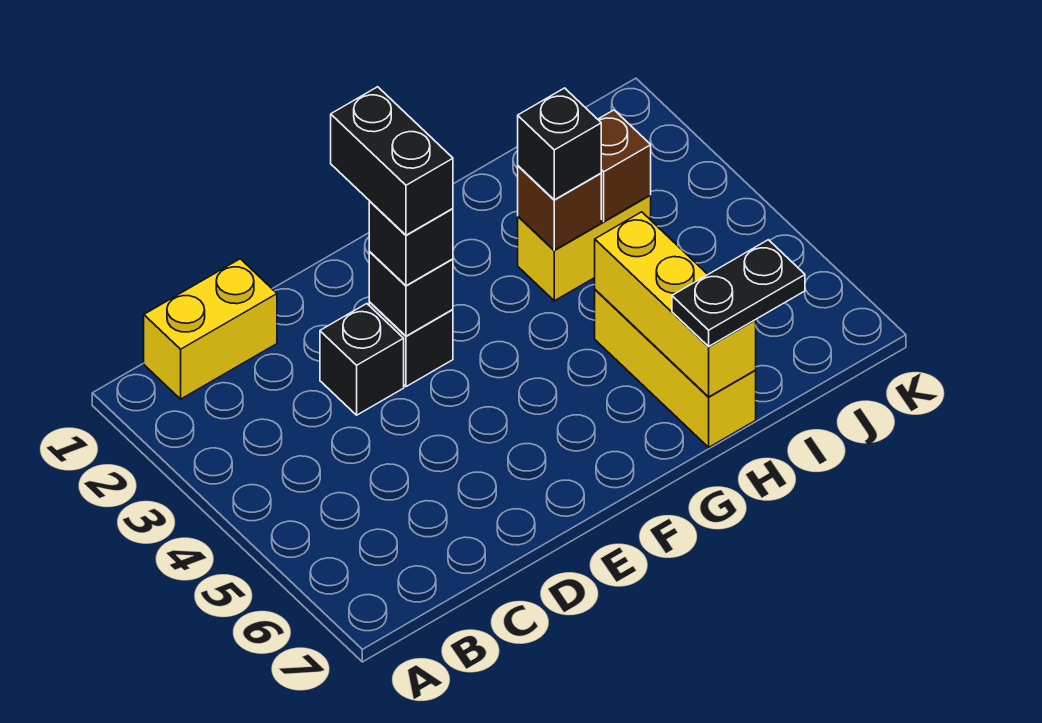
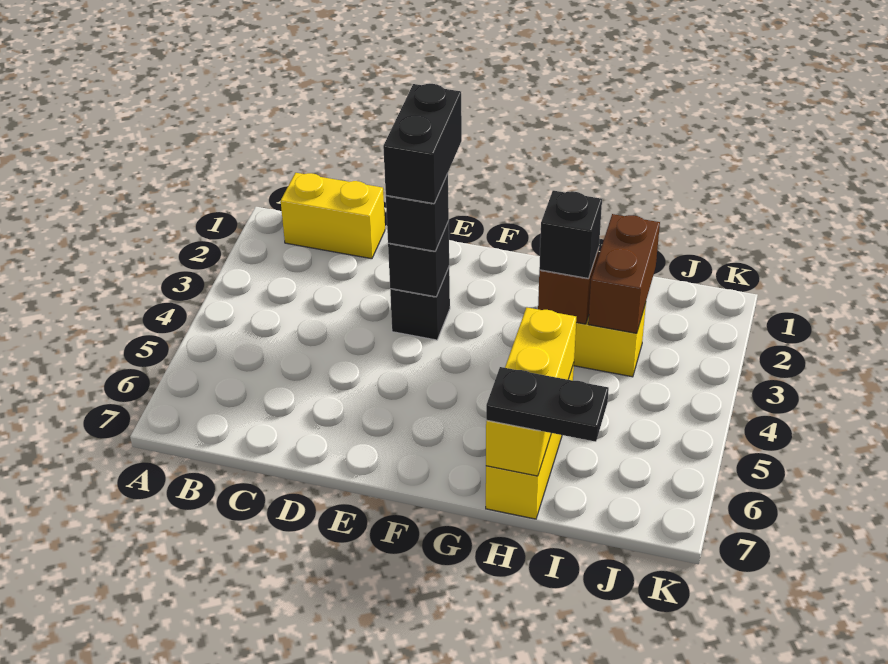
black brick D3 level 1 -> none
brown brick I3 level 2 -> brown brick I2:I3 level 2

